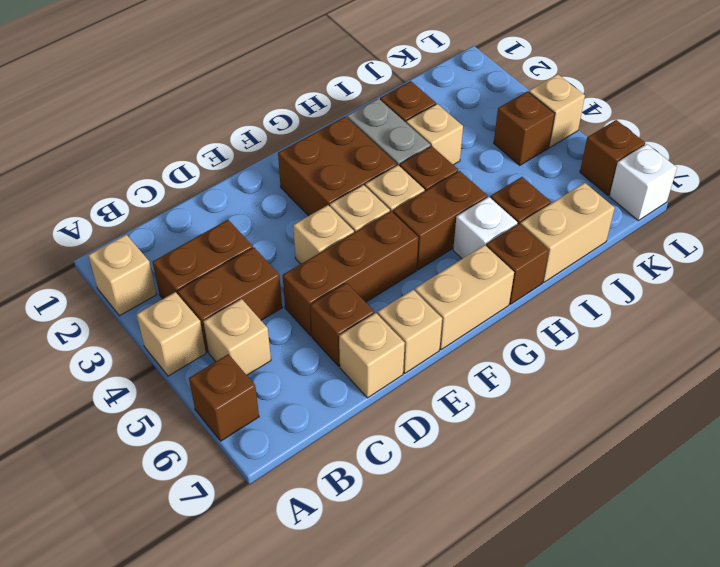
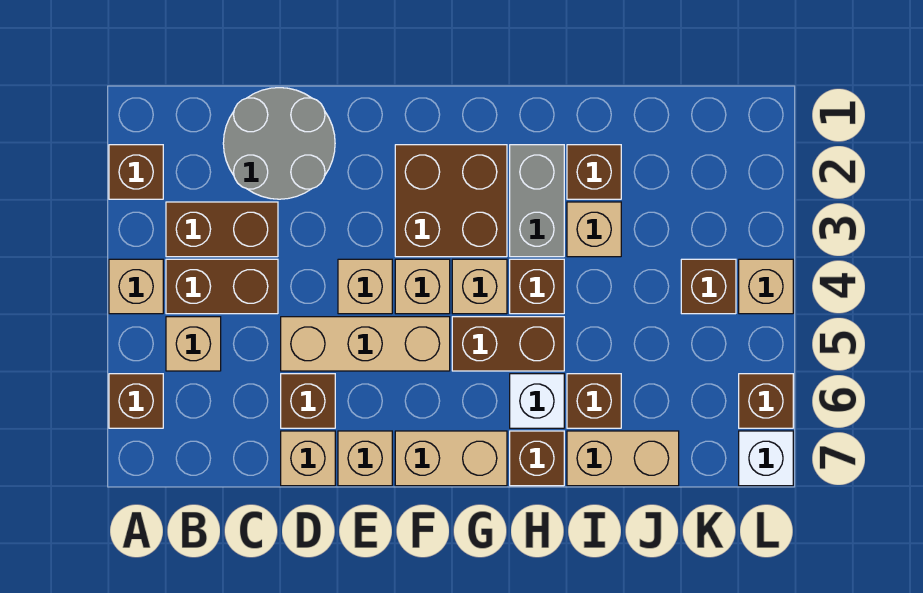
tan brick A2 level 1 -> brown brick A2 level 1
none -> grey round brick C1:D2 level 1
brown brick D5:F5 level 1 -> tan brick D5:F5 level 1

